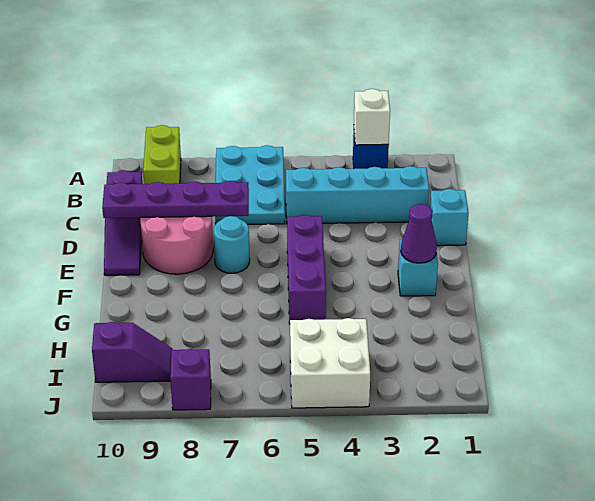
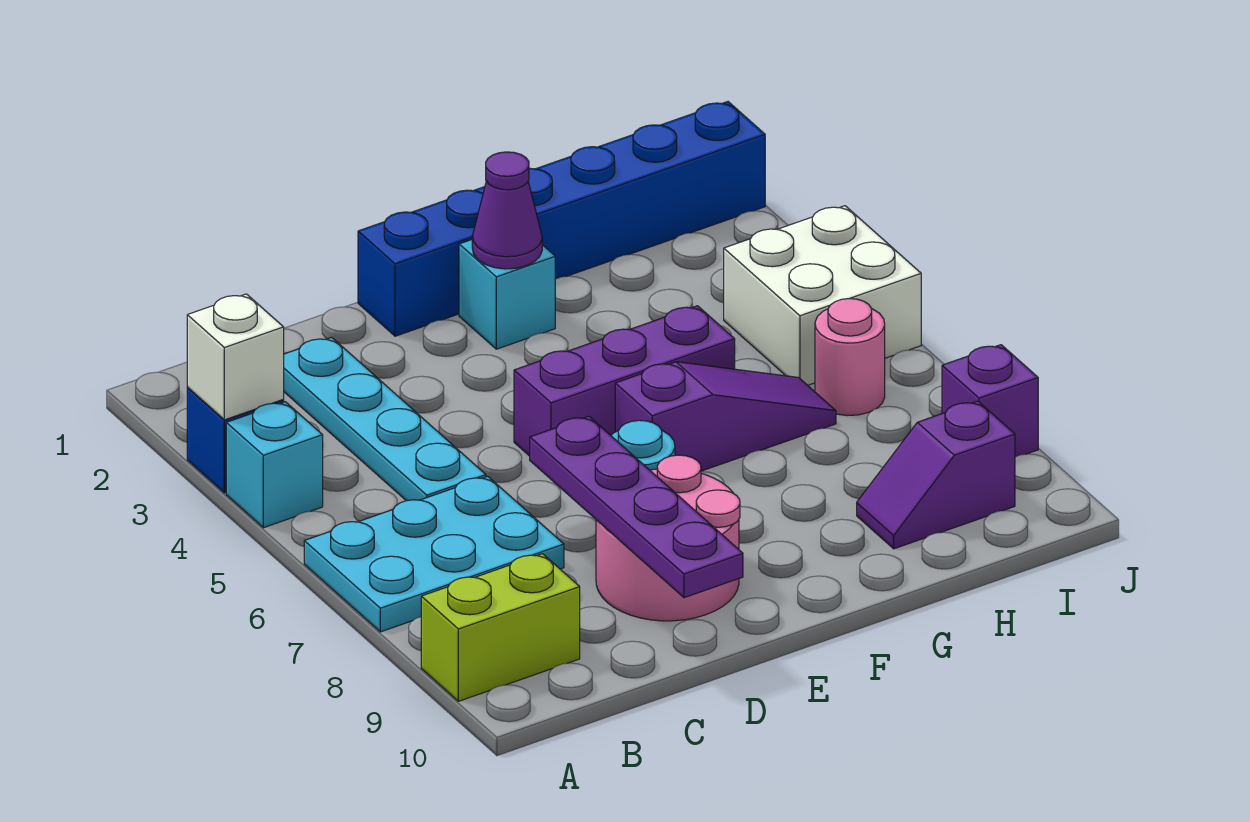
cyan brick C2:C5 level 1 -> cyan plate C2:C5 level 1
purple slope C10:E10 level 1 top C -> purple slope F6:H6 level 1 top F
cyan brick D1 level 1 -> cyan brick A4 level 1
none -> blue brick E1:J1 level 1
none -> pink round brick I6 level 1
purple slope I9:I10 level 1 top 10 -> purple slope H9:I9 level 1 top I

